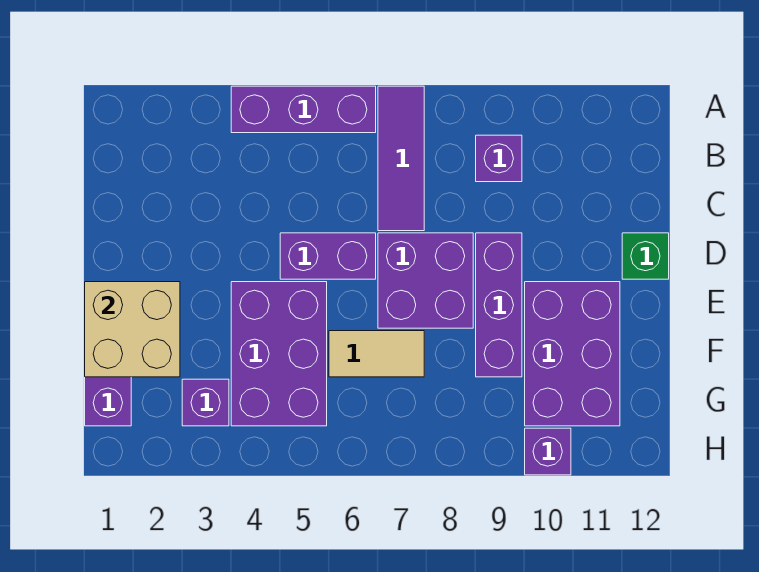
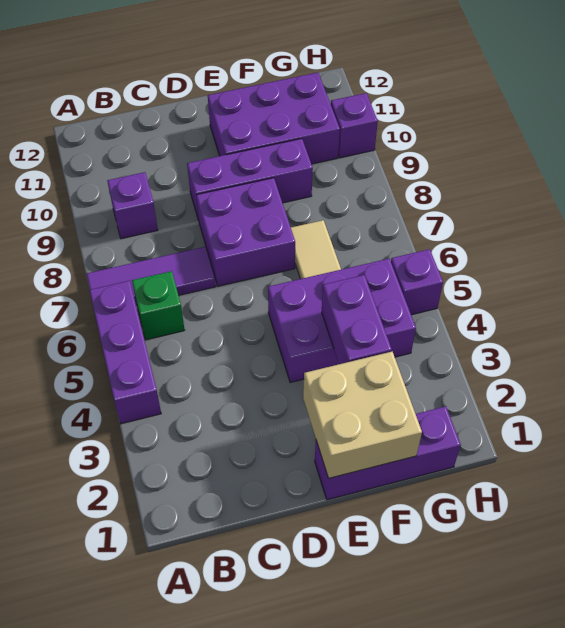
purple brick D5:D6 level 1 -> purple brick F3:F4 level 2
green brick D12 level 1 -> green brick B6 level 1
purple brick G3 level 1 -> purple brick H5 level 1

